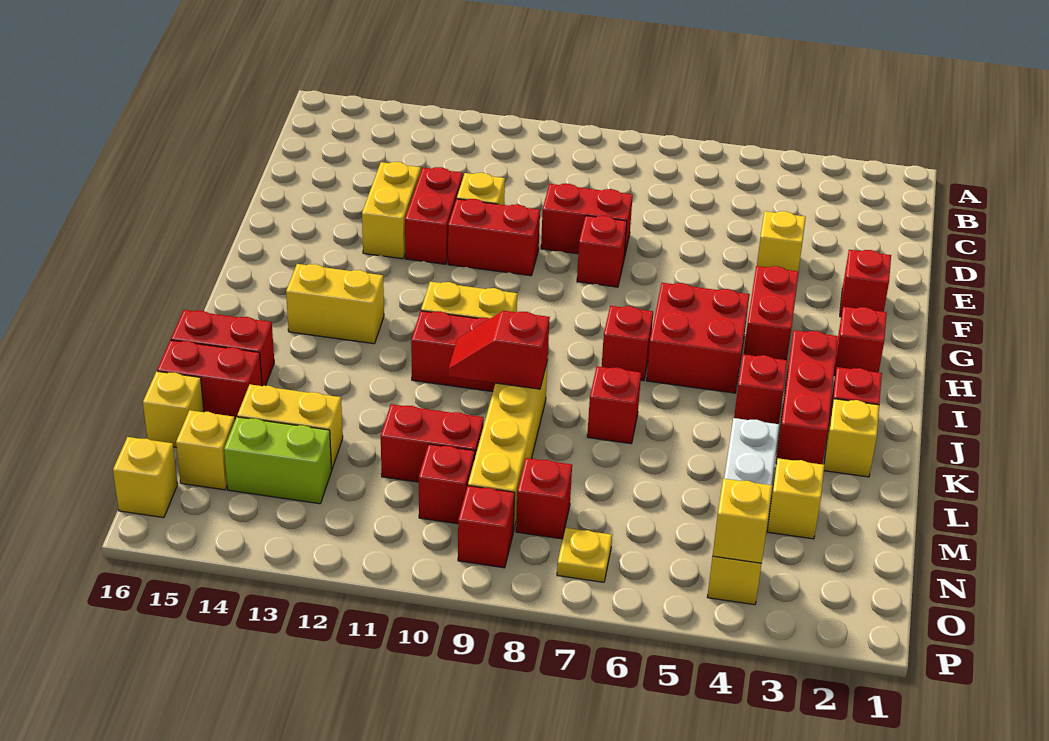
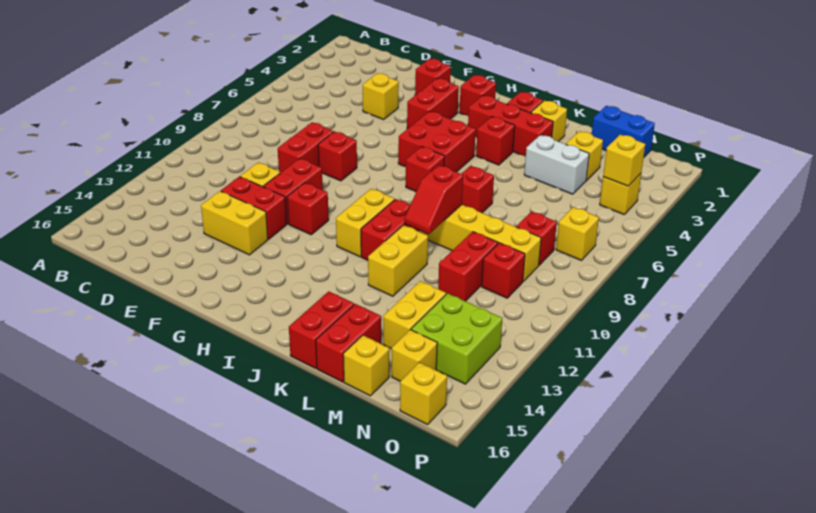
red brick G4:H4 level 1 -> red brick G3:G4 level 1
yellow brick I13:I14 level 1 -> yellow brick K11:K12 level 1
none -> blue brick M1:N1 level 1
lime brick N13:N14 level 1 -> lime brick N13:O14 level 1
yellow plate O7 level 1 -> yellow brick O7 level 1
red brick O9 level 1 -> red brick G11 level 1

